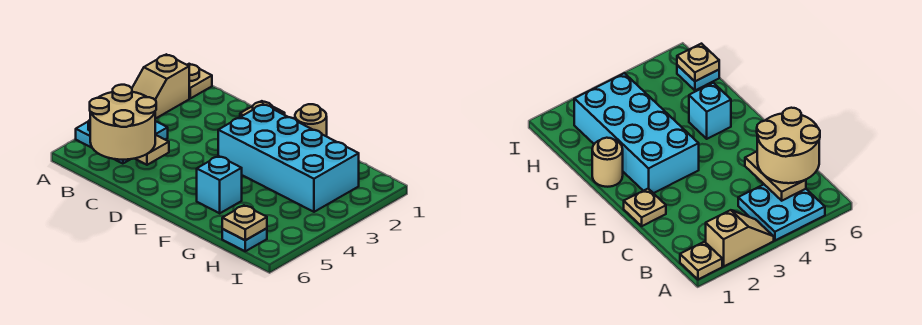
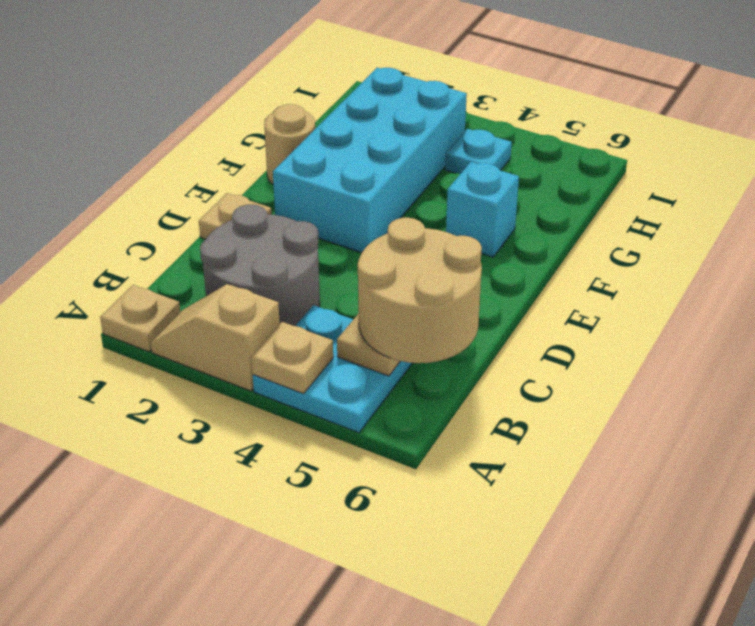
tan slope A2:A3 level 1 top 2 -> tan slope A2:A3 level 1 top 3
none -> grey round brick B2:C3 level 1
cyan plate H6 level 1 -> cyan plate H4 level 1
tan plate H6 level 2 -> tan plate A4 level 2

